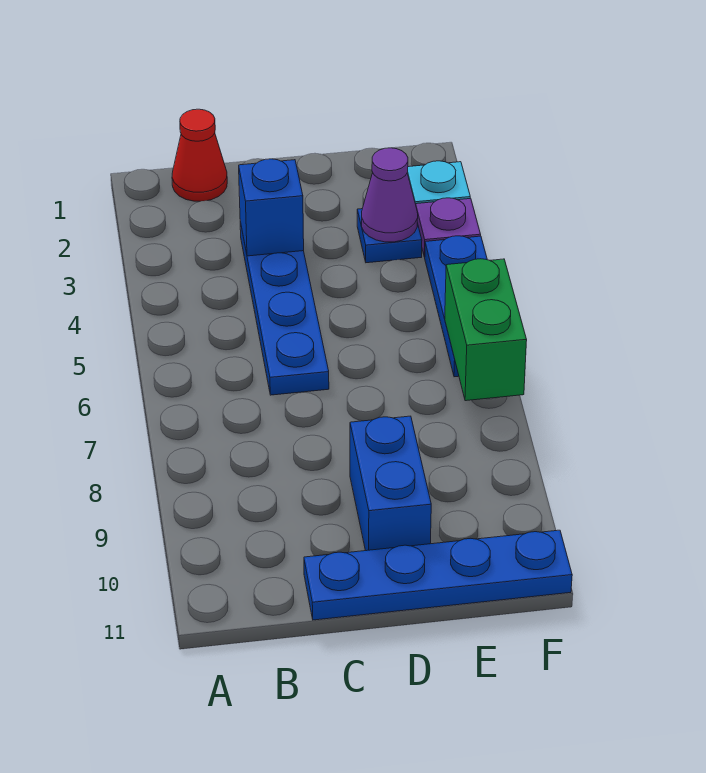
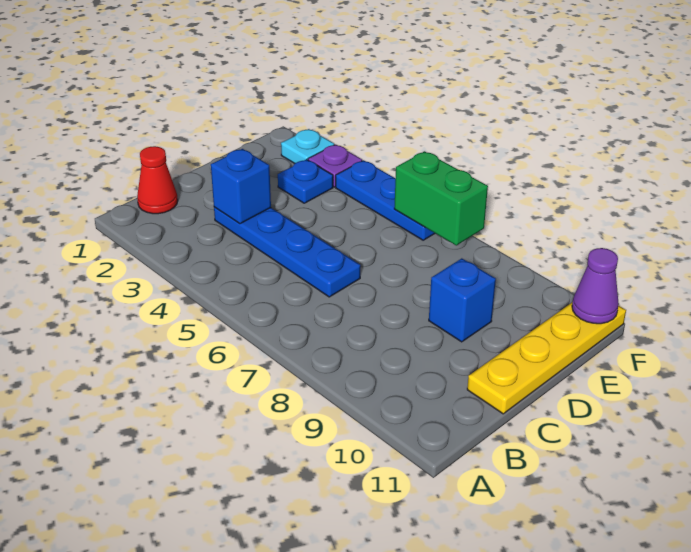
blue plate C11:F11 level 1 -> yellow plate C11:F11 level 1
blue brick D9:D10 level 1 -> blue brick D9 level 1
purple cone E3 level 2 -> purple cone F11 level 2

